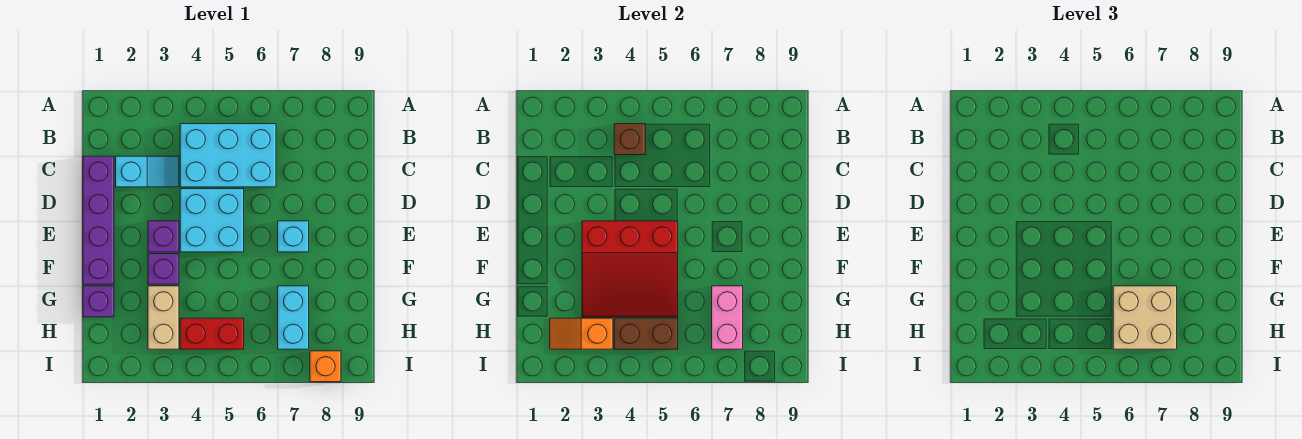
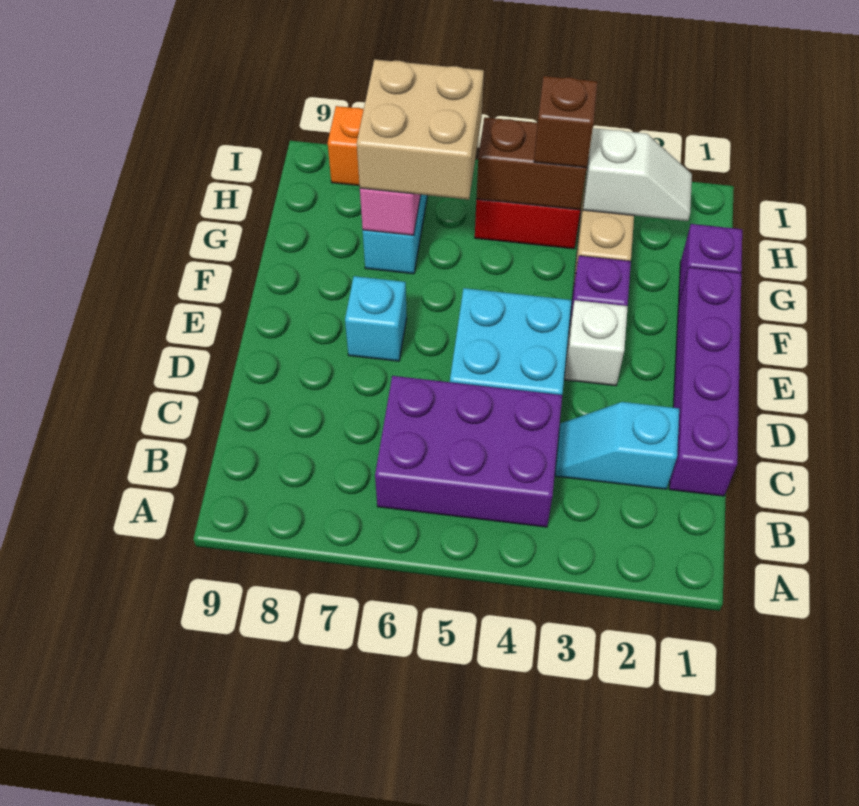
cyan brick B4:C6 level 1 -> purple brick B4:C6 level 1
brown brick B4 level 2 -> brown brick H4 level 3
purple brick E3 level 1 -> white brick E3 level 1
red slope E3:G5 level 2 top E -> none
orange slope H2:H3 level 2 top 3 -> white slope H2:H3 level 2 top 3

